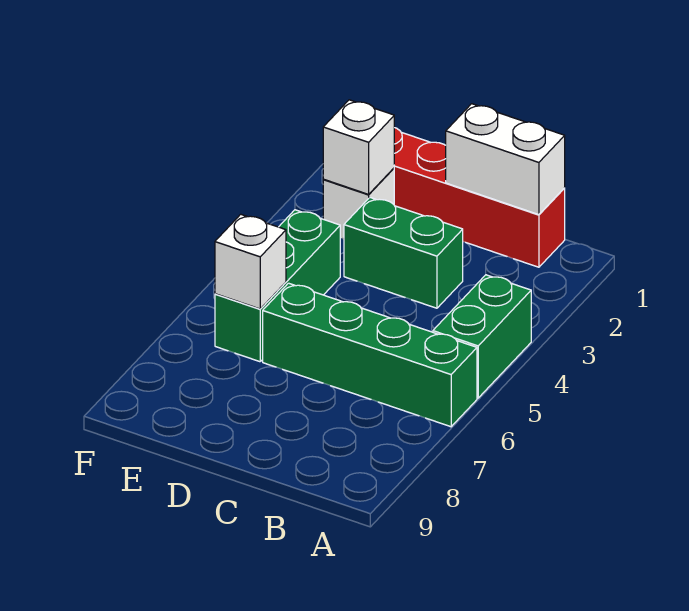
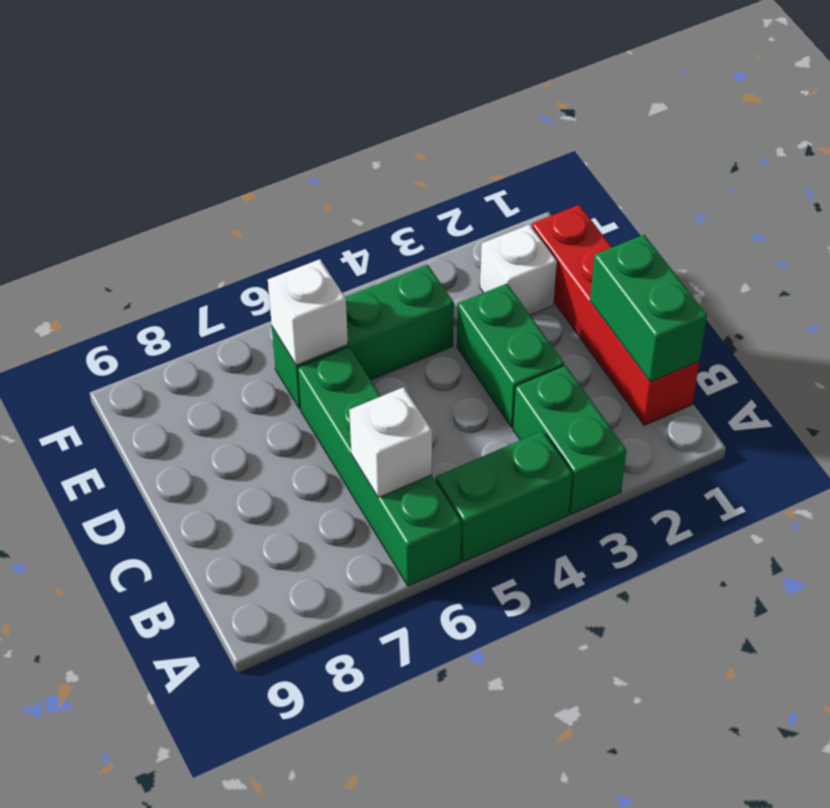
none -> green brick A3:B3 level 1
white brick B1:C1 level 2 -> green brick B1:C1 level 2
white brick E2 level 2 -> white brick B6 level 2

